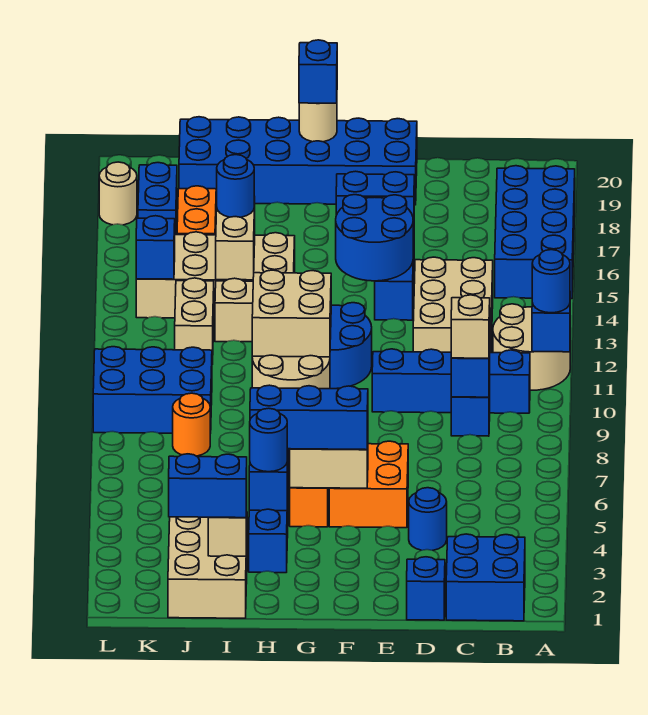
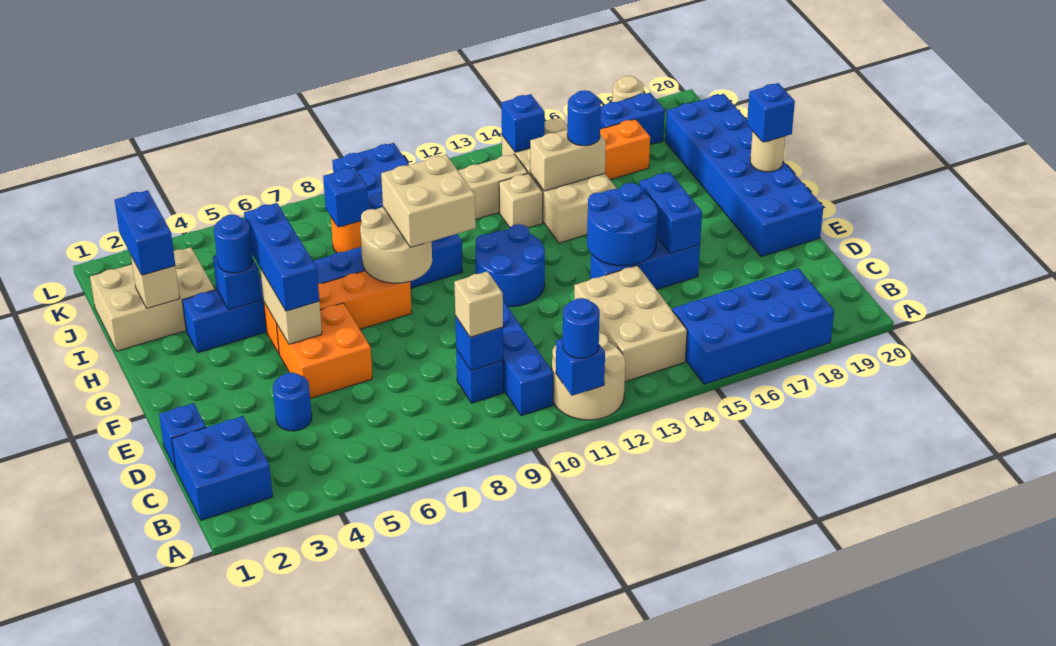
tan brick C12:D14 level 1 -> tan brick B13:D14 level 1
none -> blue brick J8 level 2

